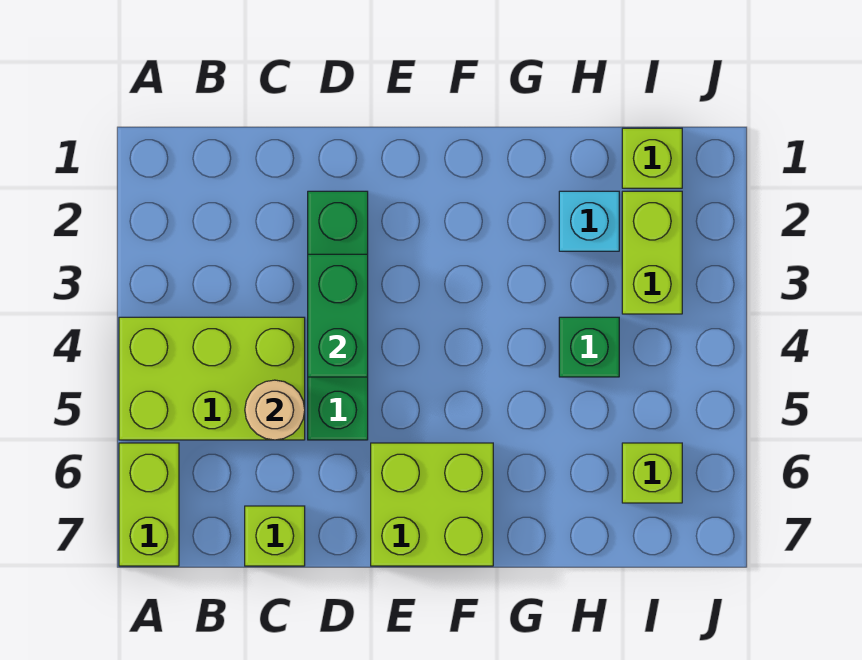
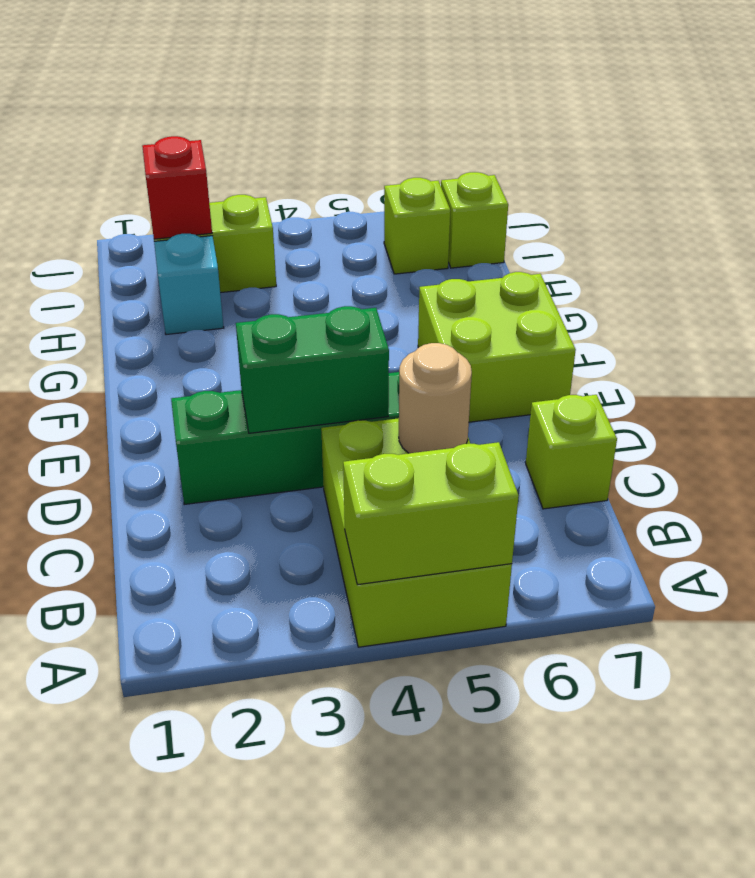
lime brick A6:A7 level 1 -> lime brick A4:A5 level 2
green brick H4 level 1 -> none
lime brick I1 level 1 -> lime brick I7 level 1
none -> red brick I2 level 2

